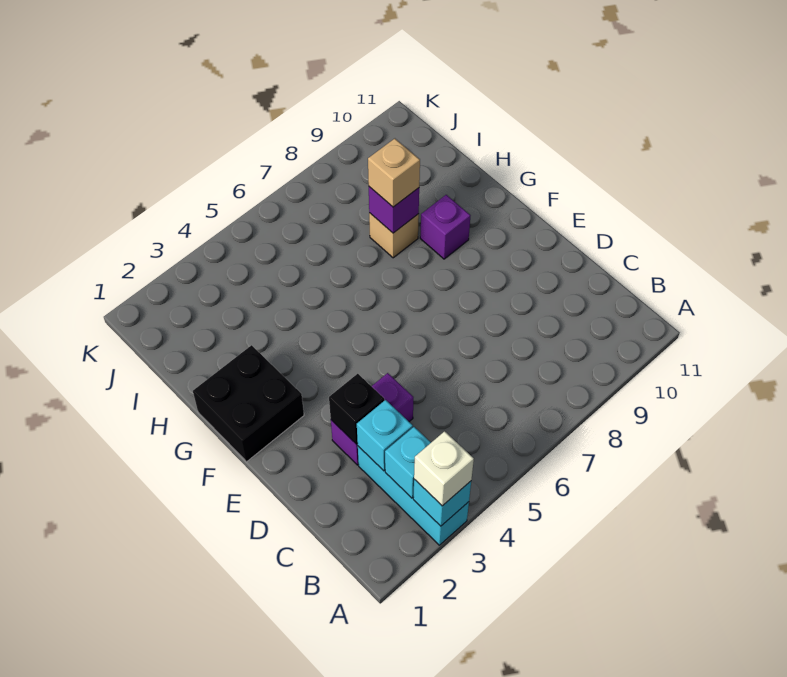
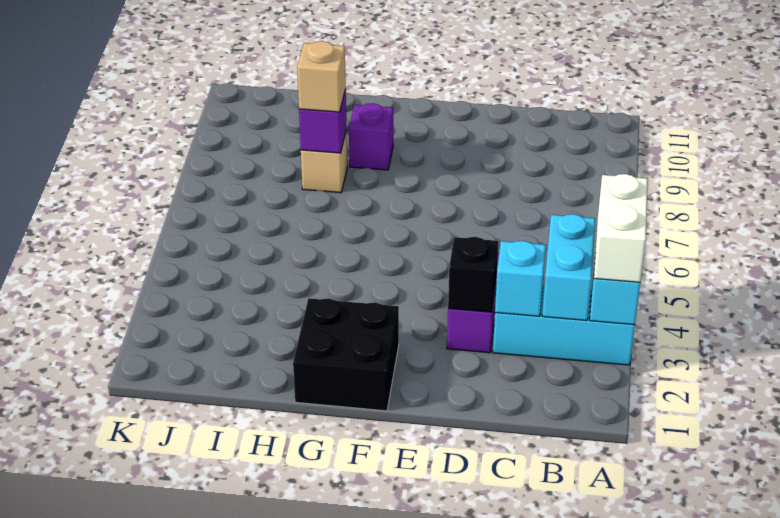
white brick A3 level 3 -> white brick A3:A4 level 3
cyan brick B3 level 2 -> cyan brick B3:B4 level 2

